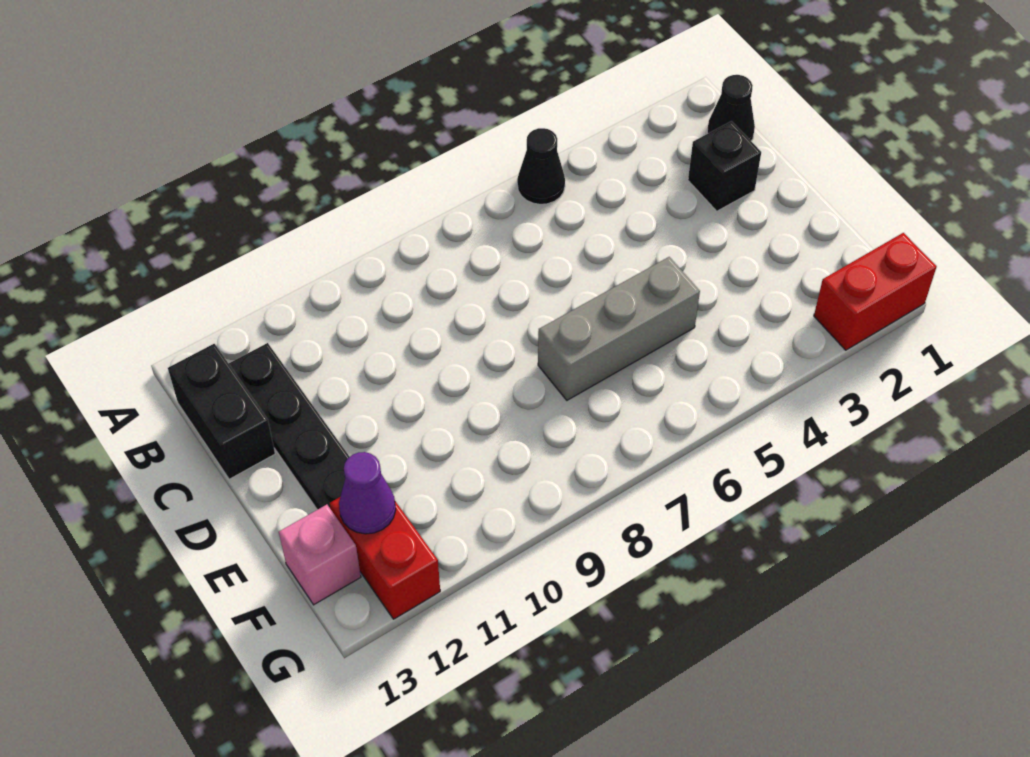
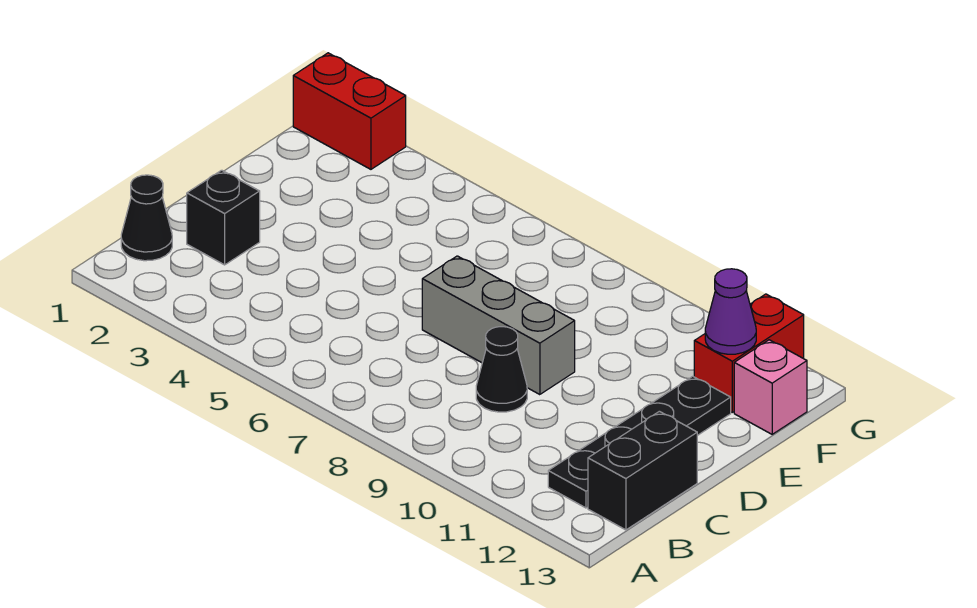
black cone A5 level 1 -> black cone C9 level 1
grey brick E5:E7 level 1 -> grey brick D7:D9 level 1

